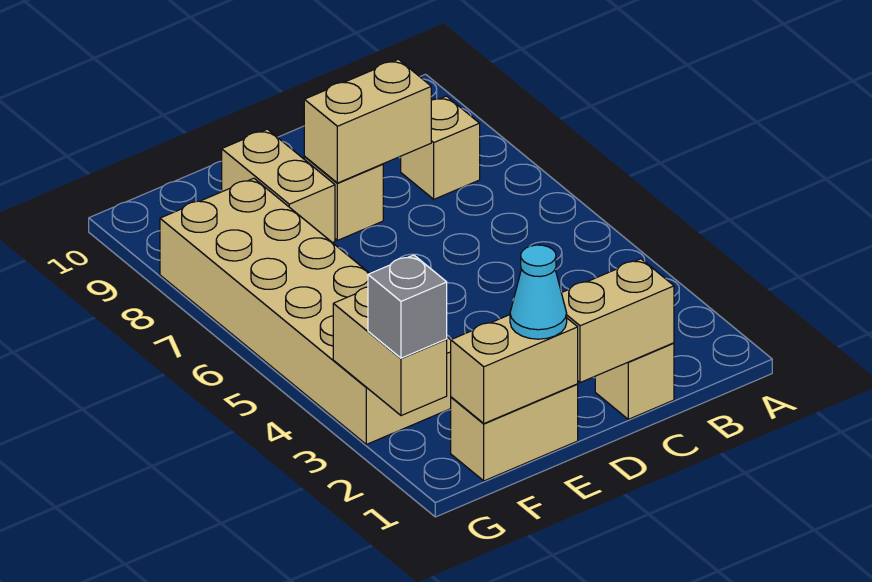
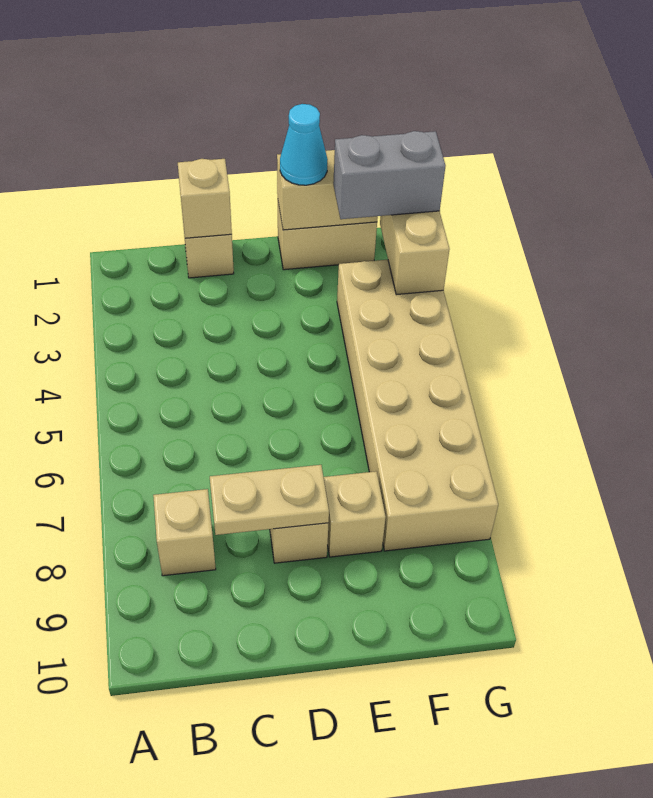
tan brick C1:D1 level 2 -> tan brick C1 level 2
tan brick C8:D8 level 2 -> tan plate C8:D8 level 2
tan brick E8:E9 level 1 -> tan brick E8 level 1
grey brick G2 level 3 -> grey brick F2:G2 level 3

